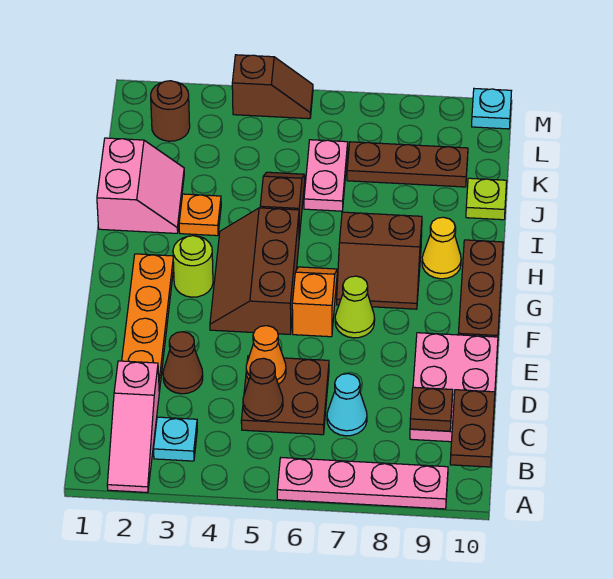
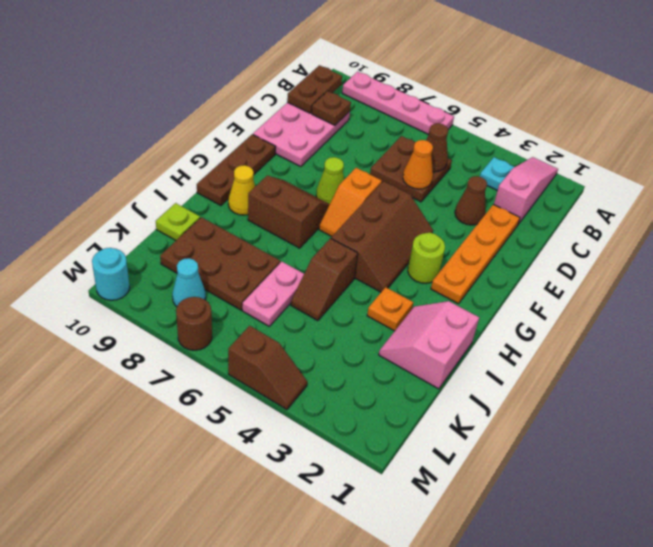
cyan cone C7 level 1 -> cyan cone L8 level 1
brown plate K7:K9 level 1 -> brown plate J7:K9 level 1
brown round brick L2 level 1 -> brown round brick M7 level 1
brown slope M4:M5 level 1 top 4 -> brown slope M4:M5 level 1 top 5
cyan plate M10 level 1 -> cyan round brick M10 level 1

